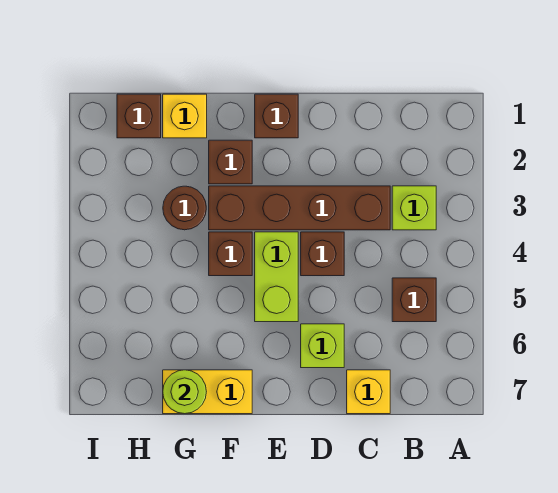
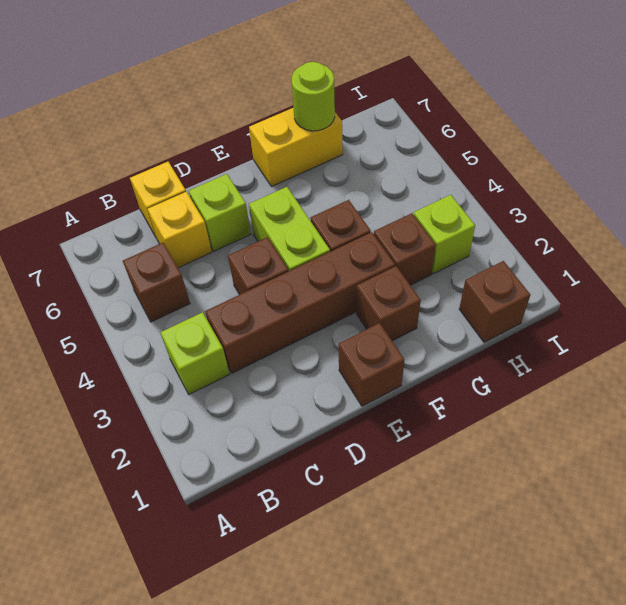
yellow brick G1 level 1 -> yellow brick C6 level 1
brown round brick G3 level 1 -> brown brick G3 level 1
none -> lime brick H3 level 1

